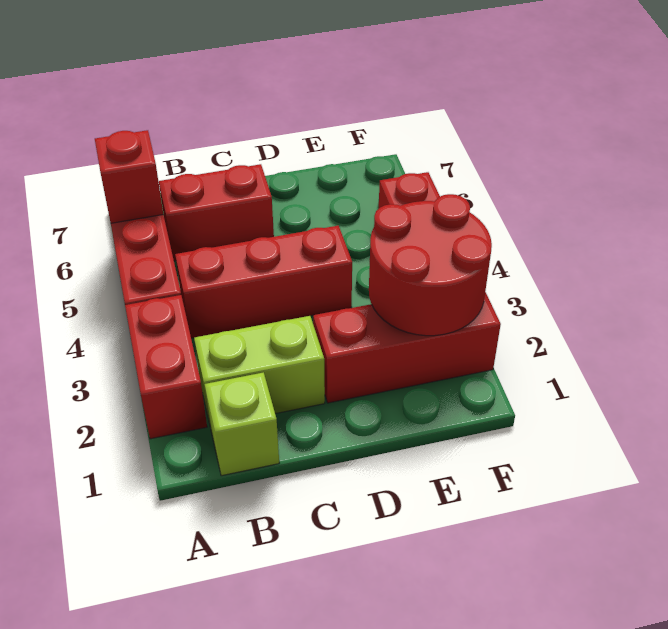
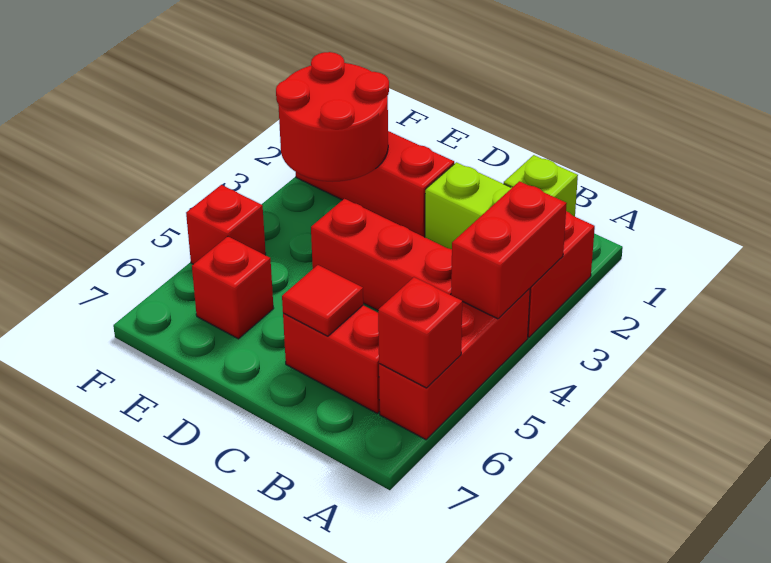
none -> red brick A3:A4 level 2
none -> red tile C6 level 2
none -> red brick E6 level 1

